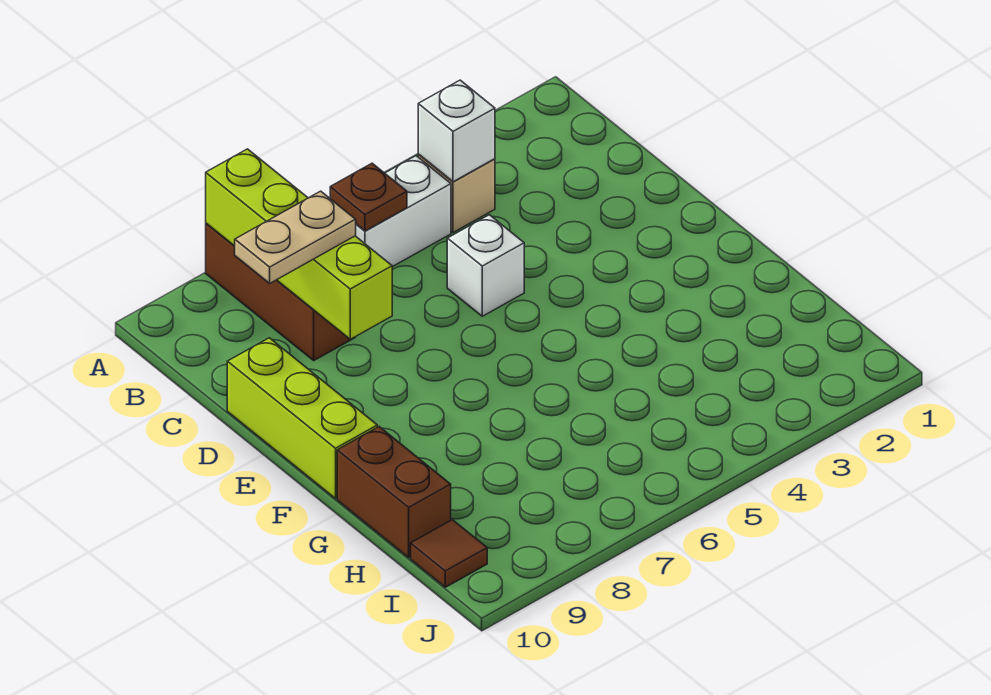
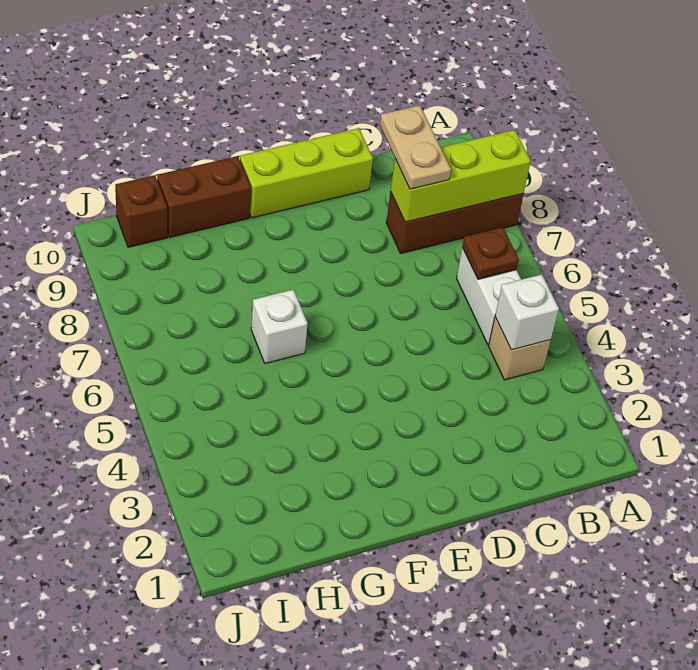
lime brick A8:D8 level 2 -> lime brick A8:C8 level 2
white brick D5 level 1 -> white brick G6 level 1
brown tile I10 level 1 -> brown brick I10 level 1

